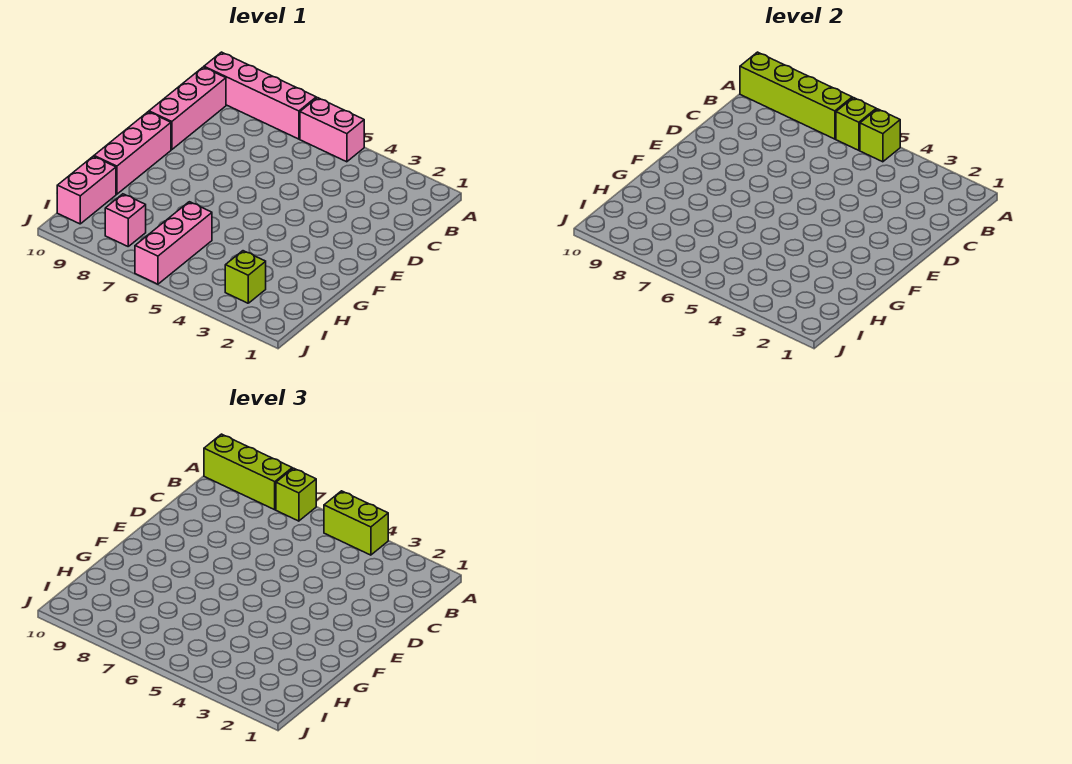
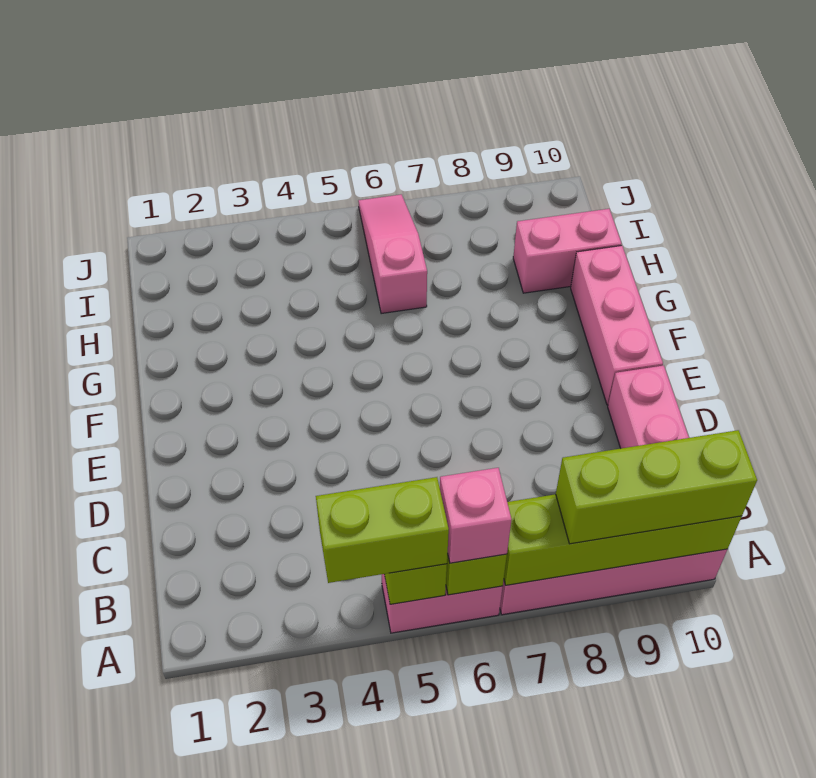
lime brick A7 level 3 -> none
pink brick H6:J6 level 1 -> pink slope H6:J6 level 1 top H
pink brick H10:I10 level 1 -> pink brick H9:H10 level 1
lime brick I3 level 1 -> none
pink brick I8 level 1 -> pink brick A6 level 3

